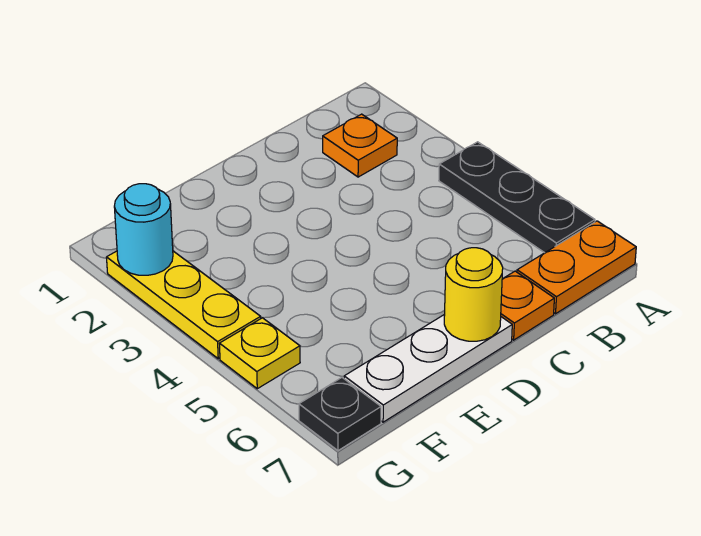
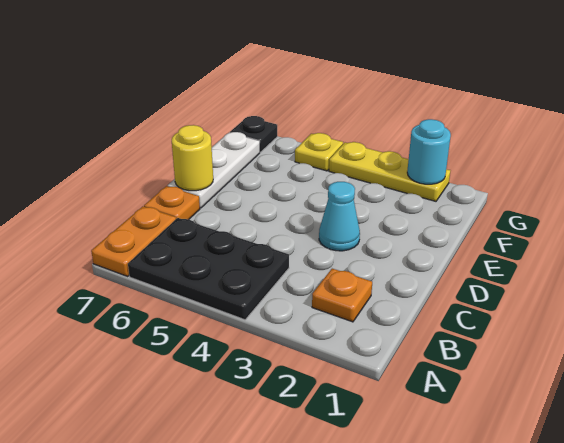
black plate A4:A6 level 1 -> black plate A4:B6 level 1
none -> cyan cone D3 level 1

